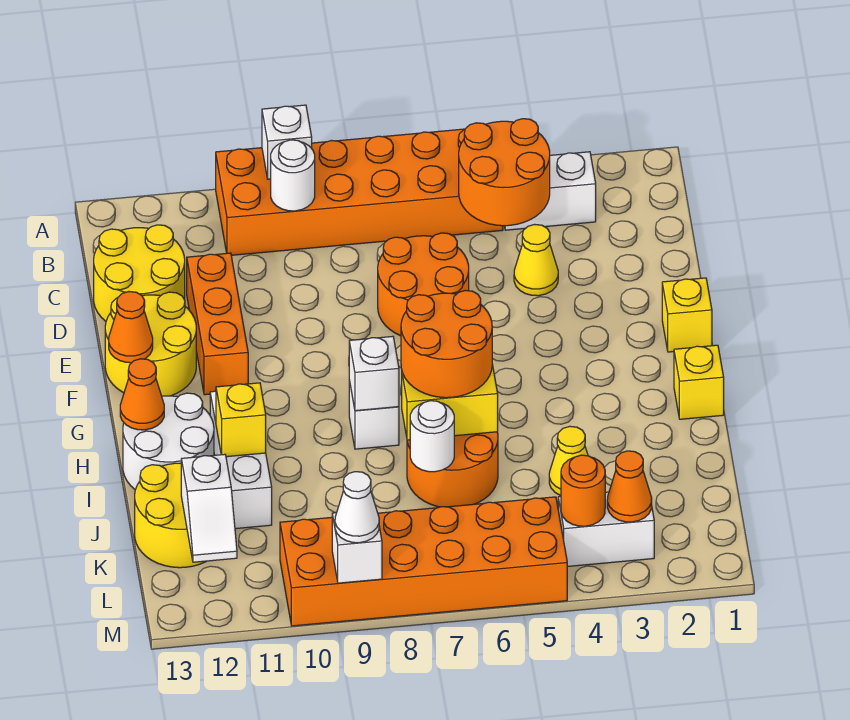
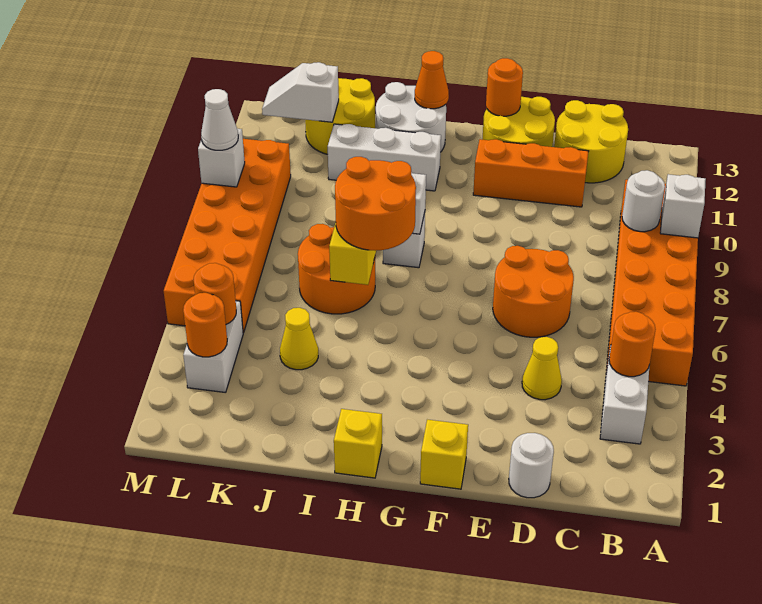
orange round brick B4:C5 level 2 -> orange round brick B4 level 2
orange cone F13 level 2 -> orange round brick F13 level 2
yellow brick I11 level 2 -> none
white round brick J7 level 2 -> white round brick D1 level 1
orange cone L3 level 2 -> orange round brick L3 level 2

